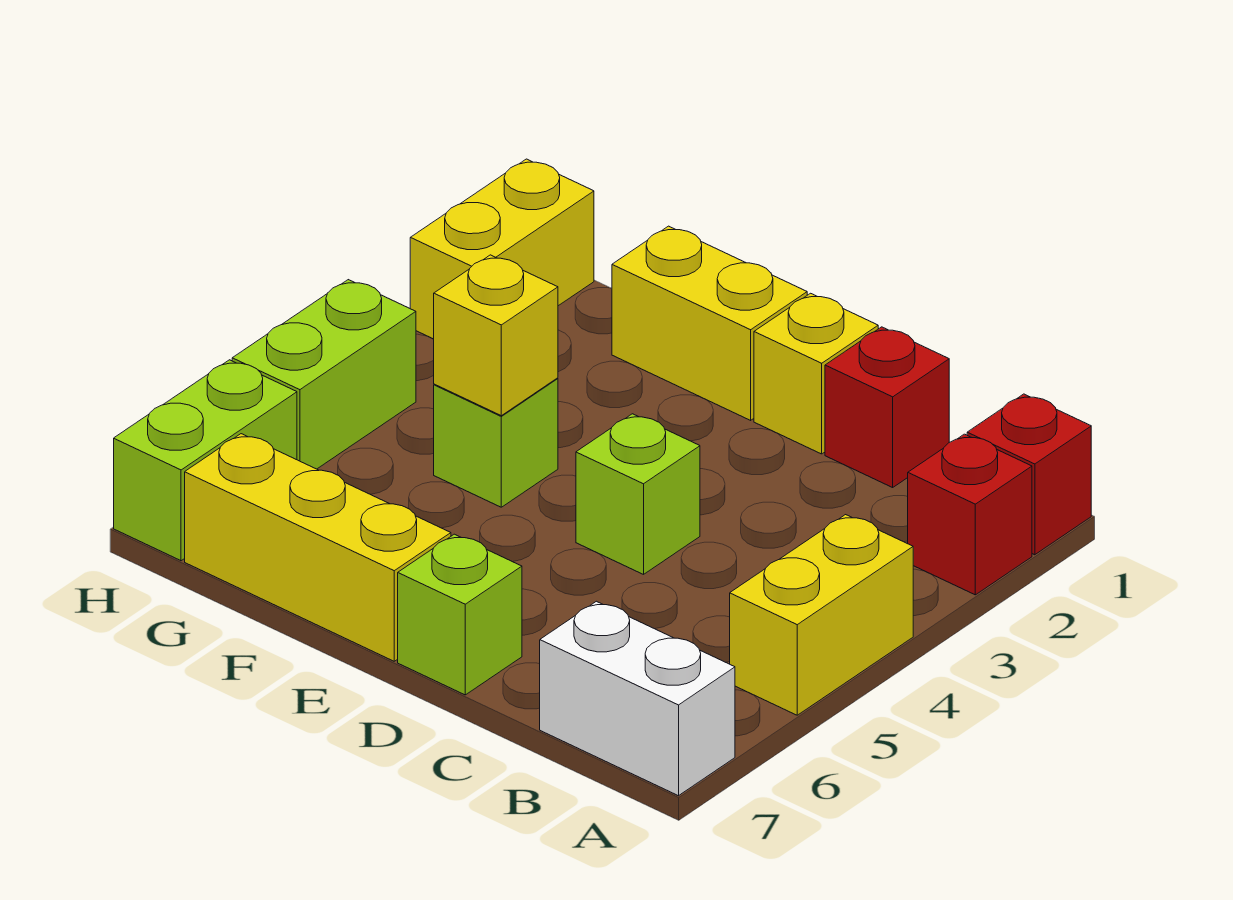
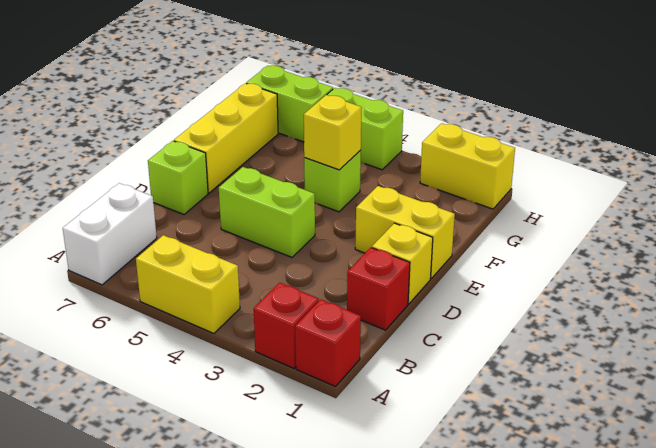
lime brick D4 level 1 -> lime brick D4:D5 level 1
yellow brick E1:F1 level 1 -> yellow brick E1:E2 level 1

